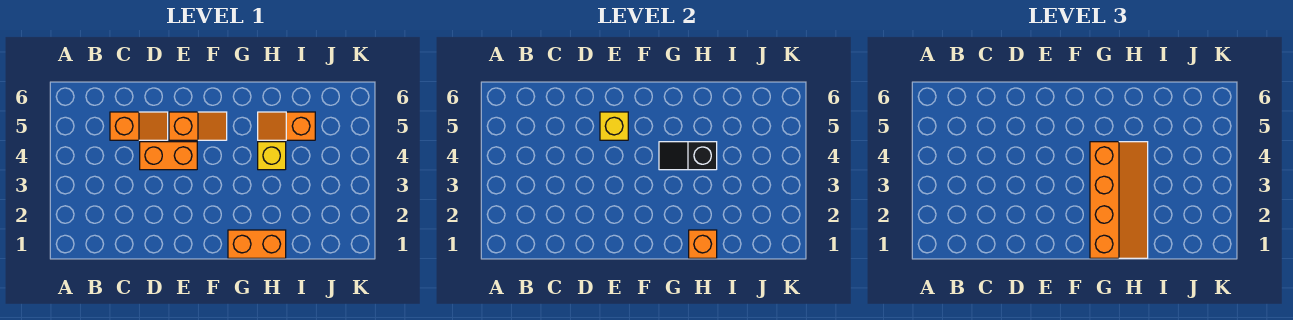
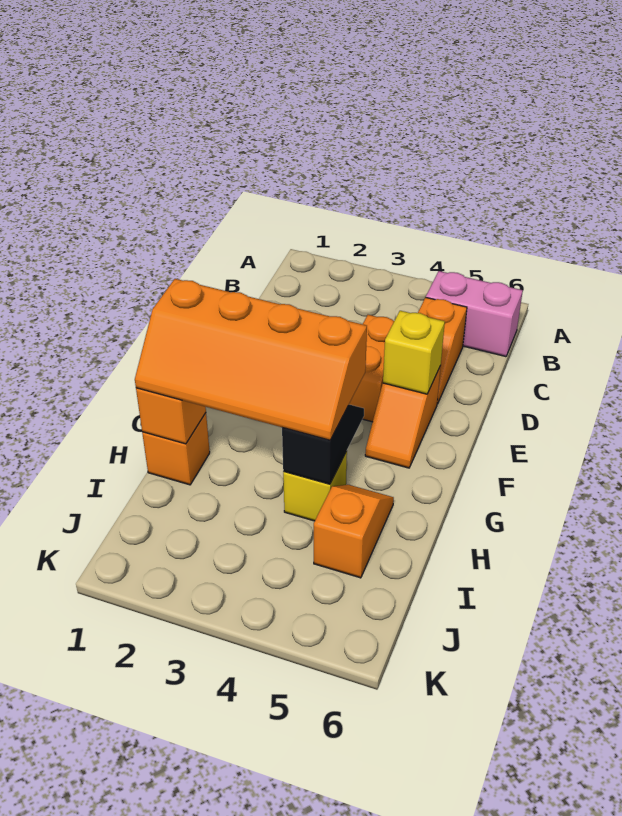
none -> pink brick B5:B6 level 1
orange brick G1:H1 level 1 -> orange brick H1 level 1

